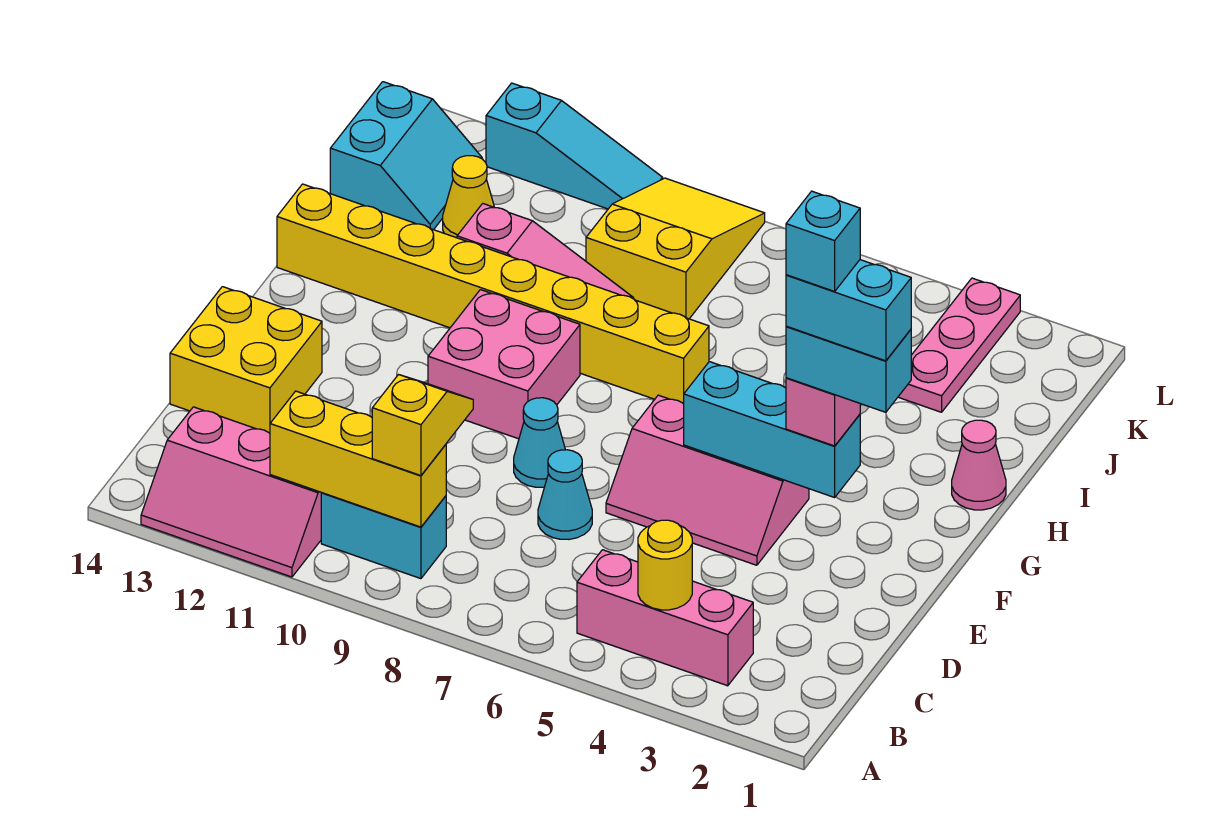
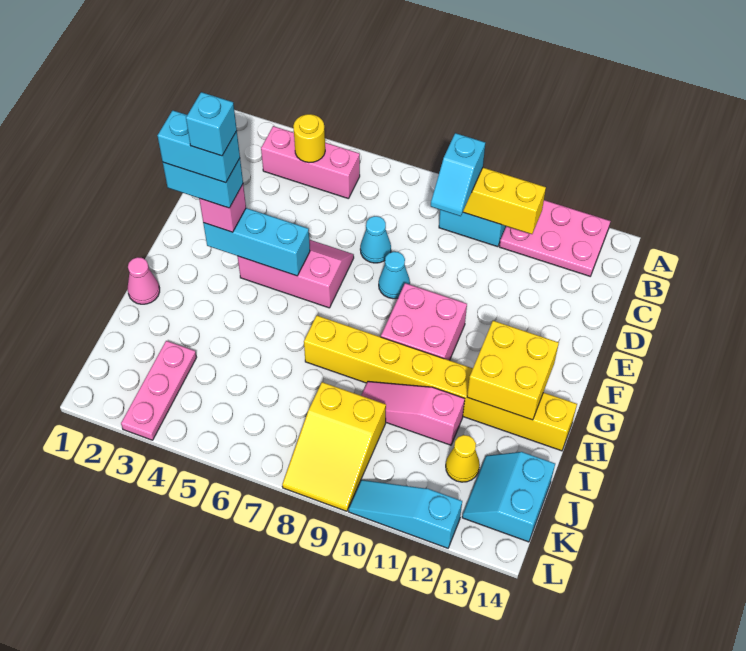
pink slope A11:B13 level 1 top B -> pink plate A11:B13 level 1
yellow slope B9:C9 level 3 top B -> cyan slope B9:C9 level 3 top B
yellow brick D13:E14 level 1 -> yellow brick G12:H13 level 2

